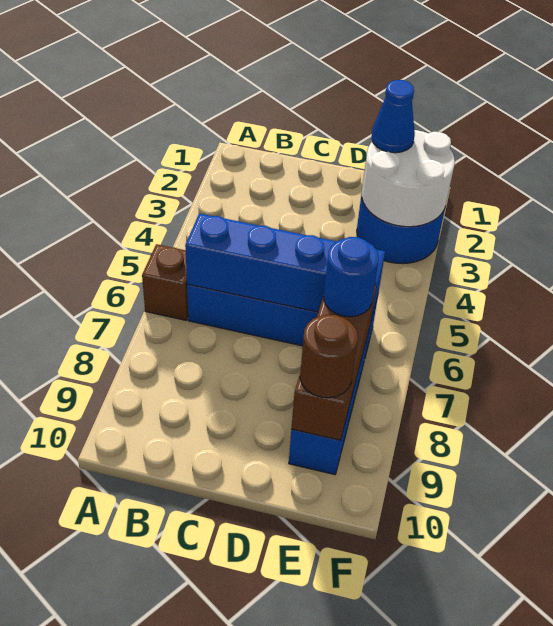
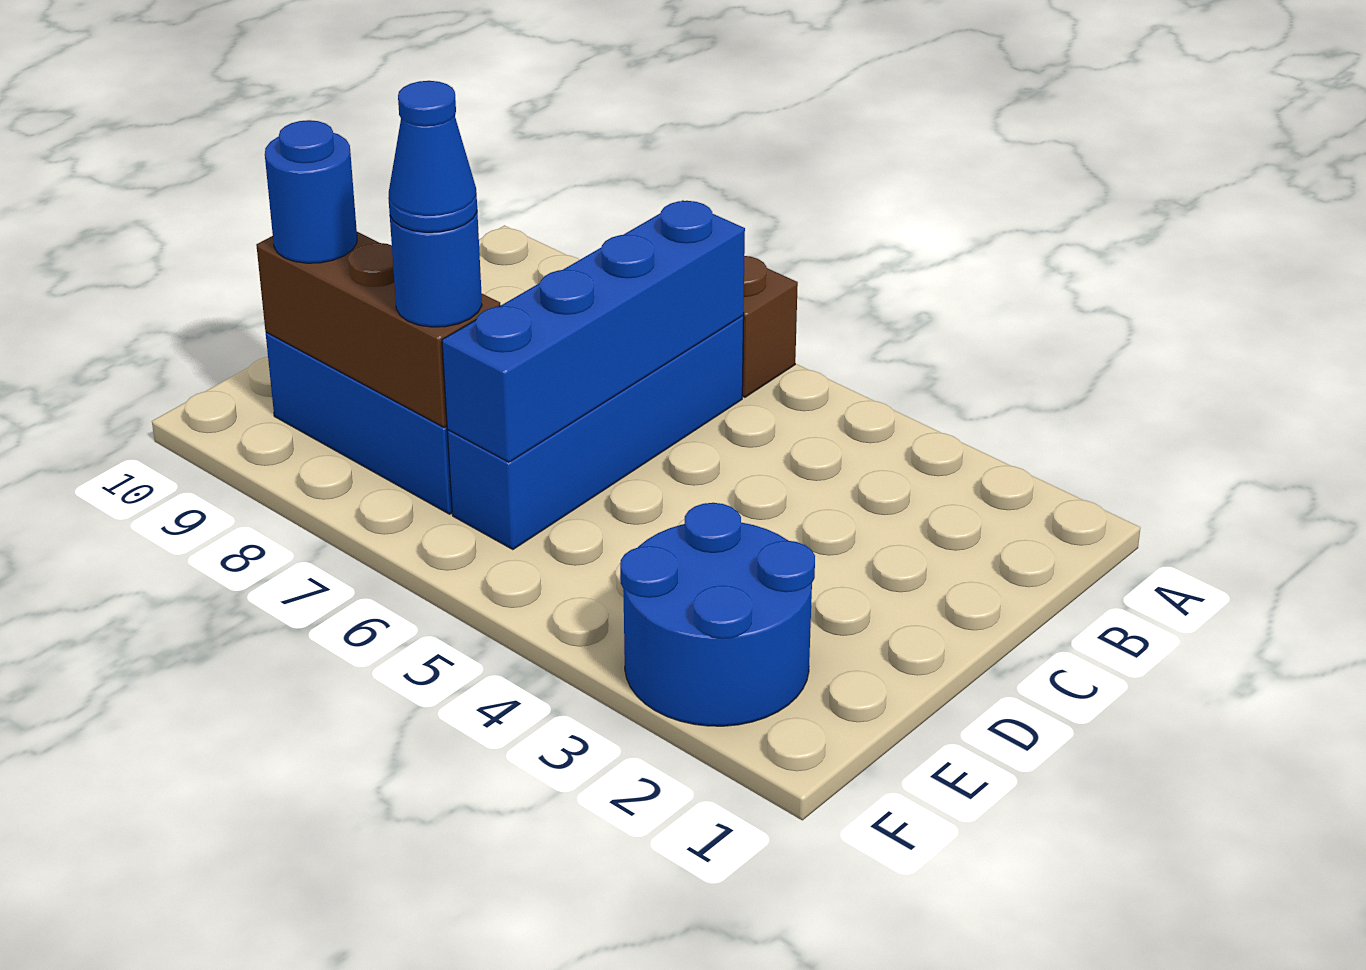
white round brick E2:F3 level 2 -> none
blue cone E2 level 3 -> blue cone E7 level 4
brown round brick E9 level 3 -> blue round brick E9 level 3

